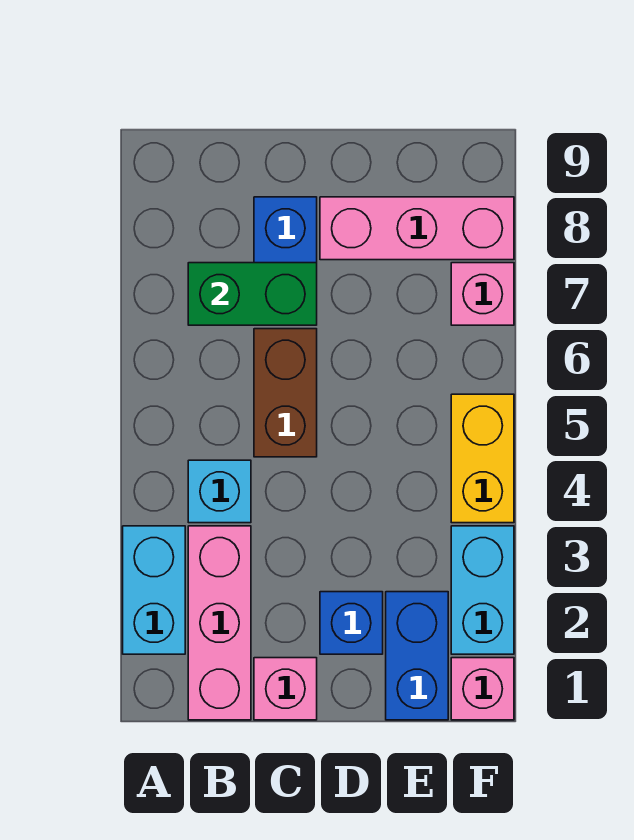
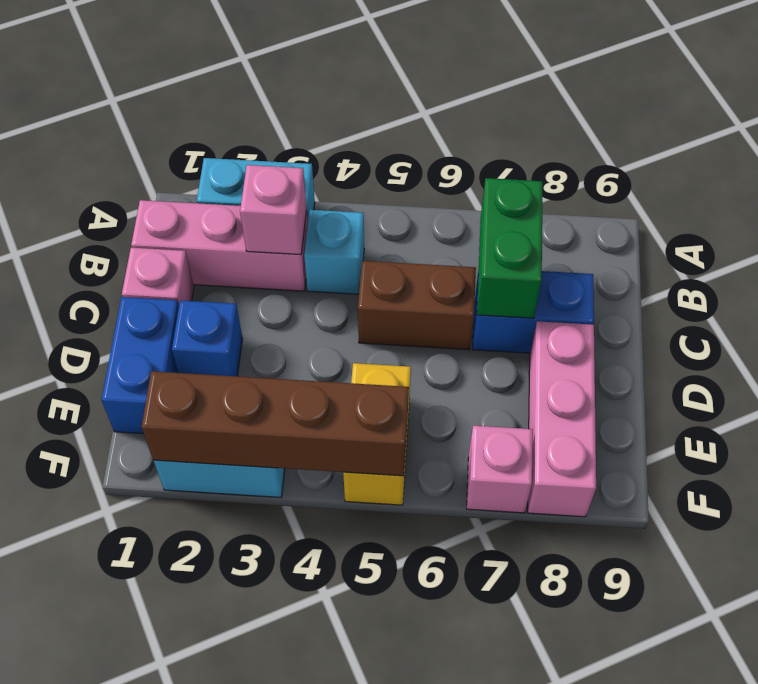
blue brick E1:E2 level 1 -> blue brick D1:E1 level 1
pink brick F1 level 1 -> pink brick B3 level 2
none -> brown brick F2:F5 level 2
yellow brick F4:F5 level 1 -> yellow brick E5:F5 level 1

